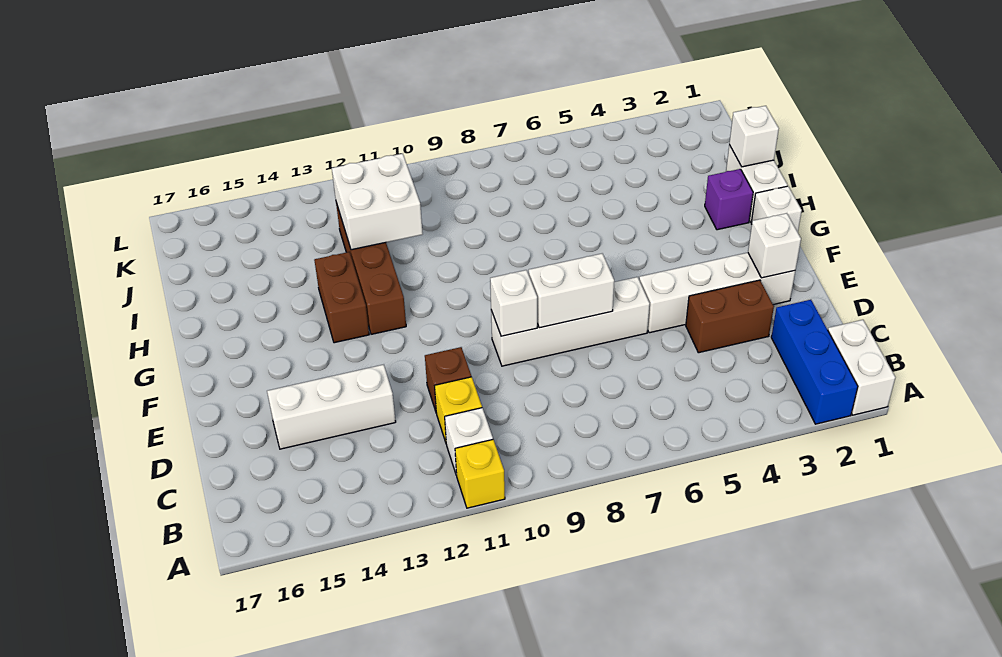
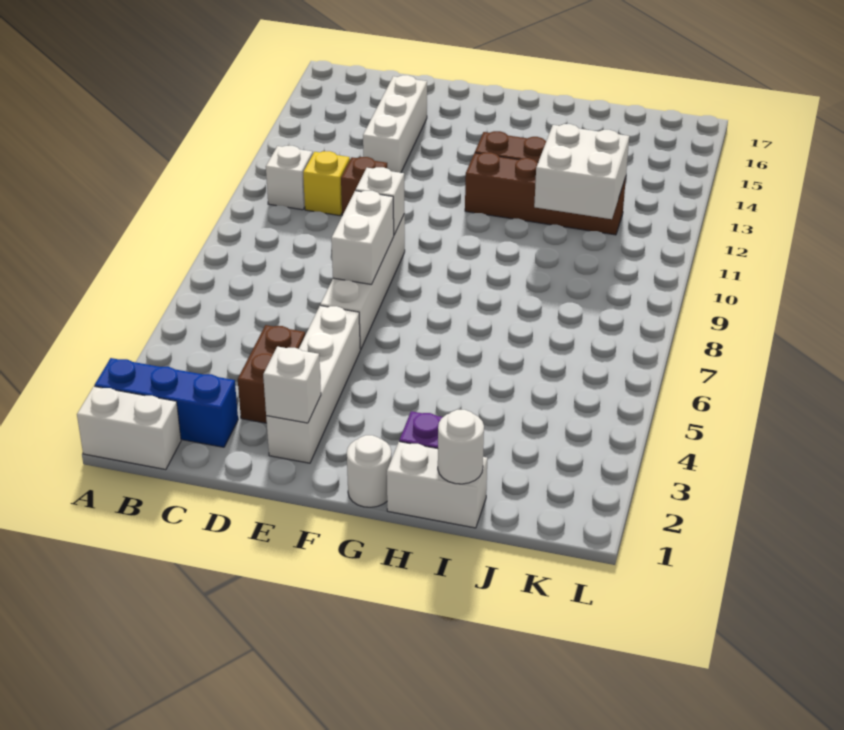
yellow brick A11 level 1 -> none
white brick G1 level 1 -> white round brick G1 level 1
white brick I1 level 2 -> white round brick I1 level 2

